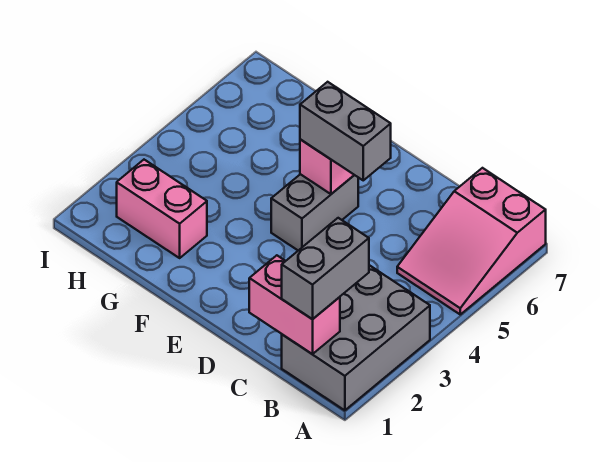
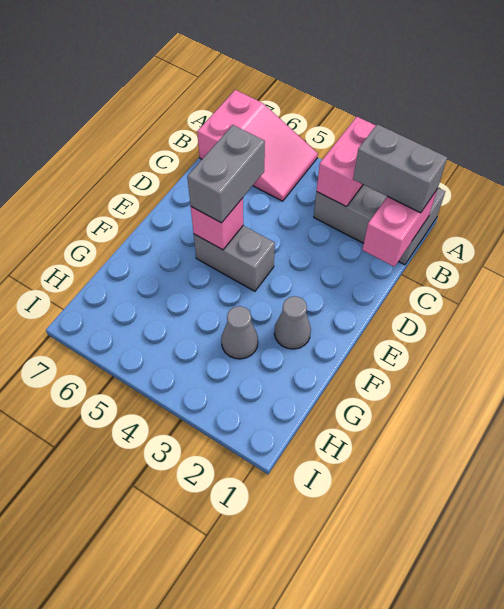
none -> grey cone F2 level 1
pink brick G2:H2 level 1 -> pink brick A3:B3 level 2
none -> grey cone G3 level 1

